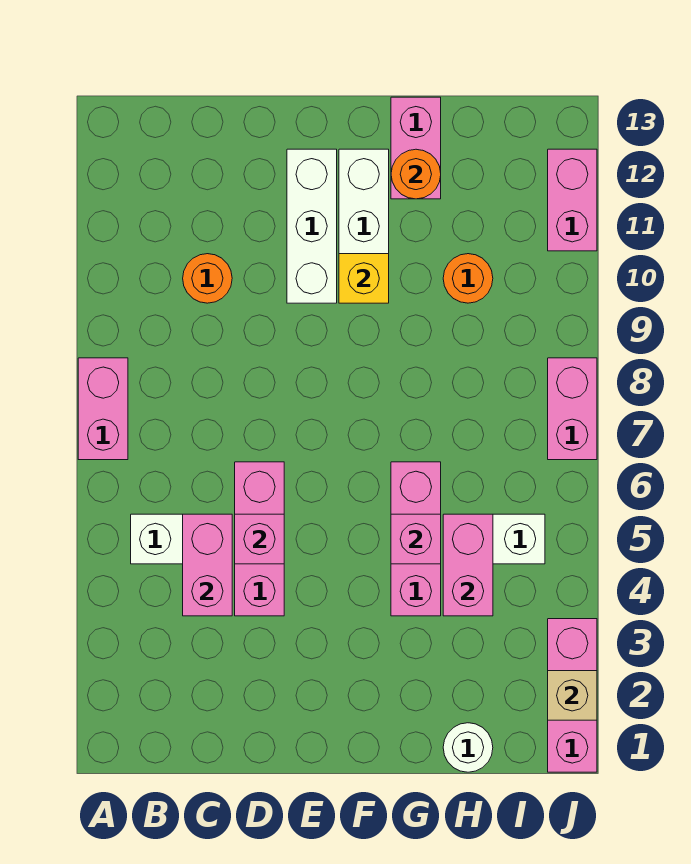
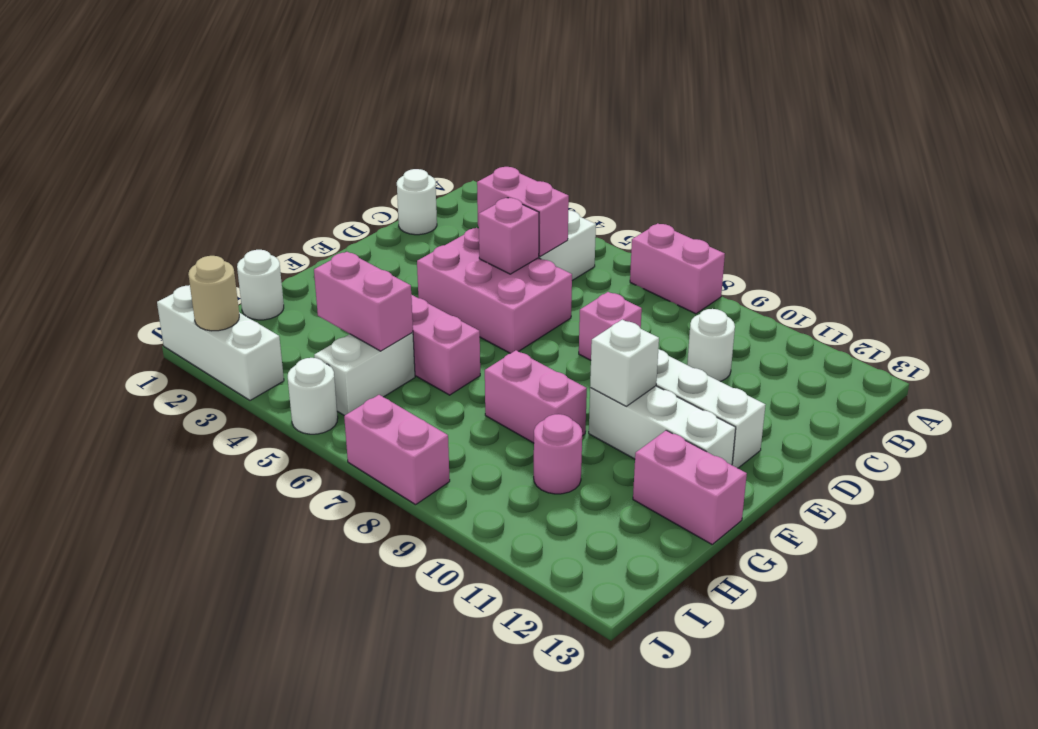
none -> white round brick C1 level 1
orange round brick C10 level 1 -> white round brick C10 level 1
pink brick D4:D6 level 1 -> pink brick D4:E6 level 1
yellow brick F10 level 2 -> white brick F10 level 2
pink brick G5 level 2 -> pink brick D8 level 1
orange round brick G12 level 2 -> none
orange round brick H10 level 1 -> pink round brick H10 level 1
pink brick J1:J3 level 1 -> white brick J1:J3 level 1
tan brick J2 level 2 -> tan round brick J2 level 2
none -> white round brick J5 level 1
pink brick J11:J12 level 1 -> pink brick G8:G9 level 1

